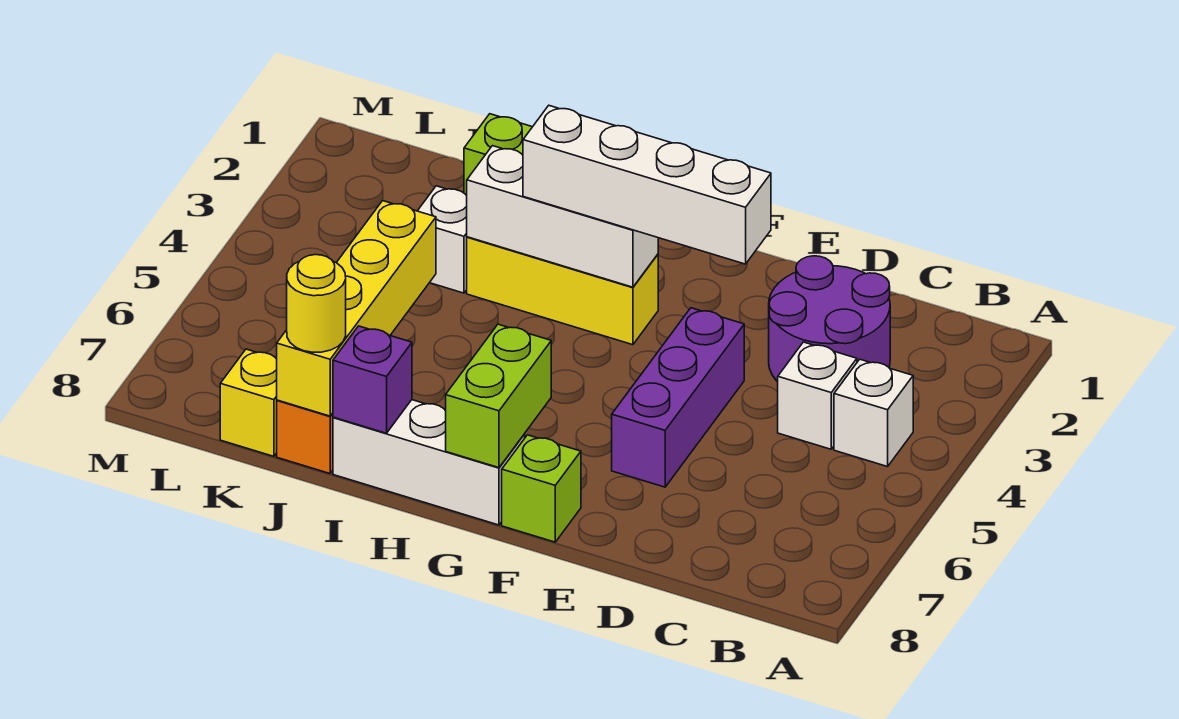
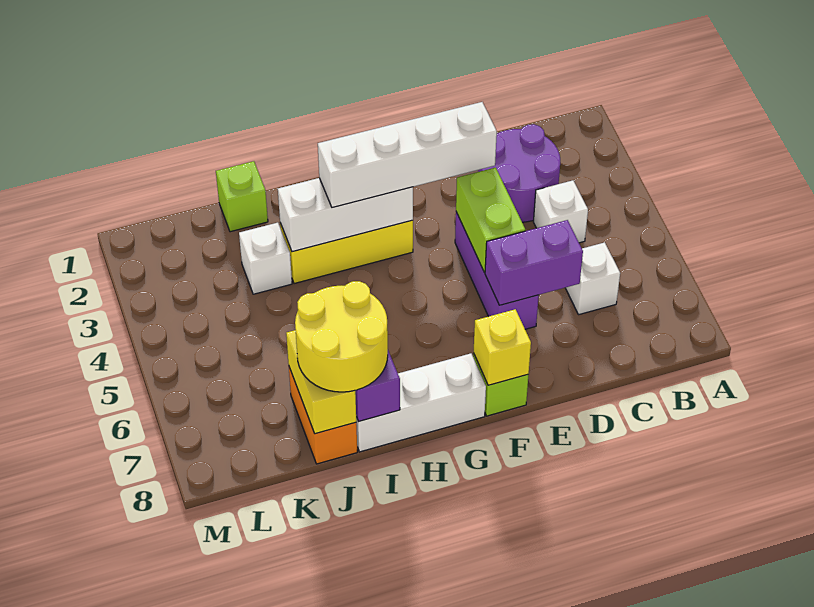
white brick B4 level 1 -> white brick C6 level 1
none -> purple brick D6:E6 level 2
lime brick G7:G8 level 2 -> lime brick E4:E5 level 2
yellow brick J5:J8 level 2 -> yellow brick J7:J8 level 2
yellow round brick J8 level 3 -> yellow round brick I7:J8 level 3
yellow brick K8 level 1 -> yellow brick F8 level 2

